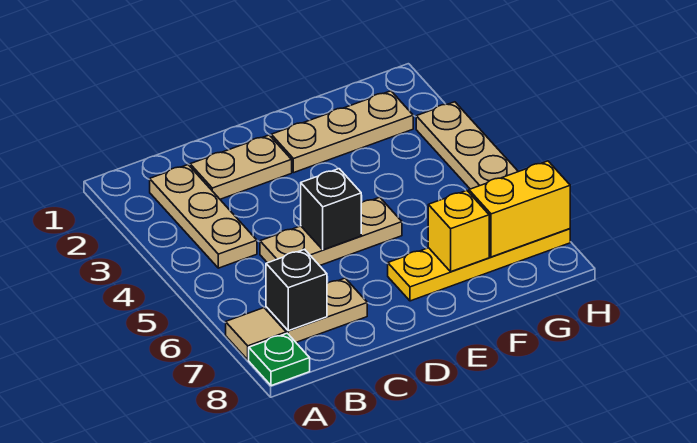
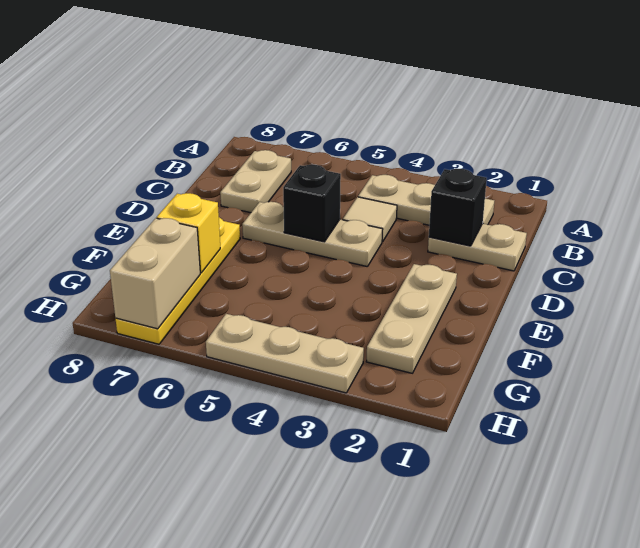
tan tile A7 level 1 -> tan tile C4 level 1
green plate A8 level 1 -> none
black brick B7 level 2 -> black brick C2 level 2
tan plate C2:D2 level 1 -> tan plate C1:C2 level 1
tan plate C5:E5 level 1 -> tan plate D4:D6 level 1
yellow brick G7:H7 level 2 -> tan brick G7:H7 level 2

